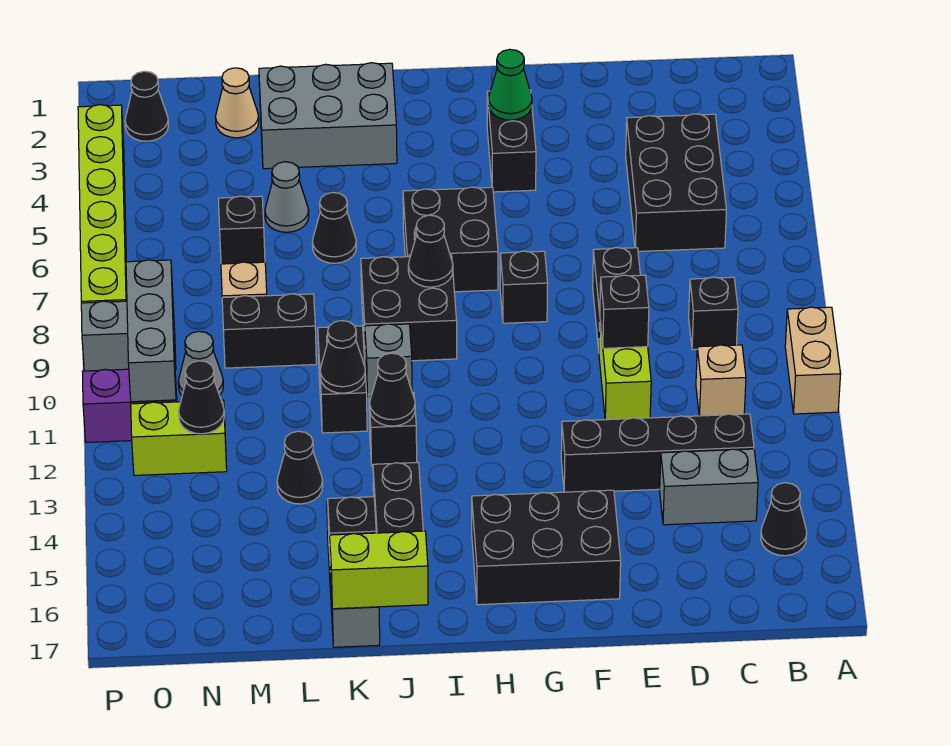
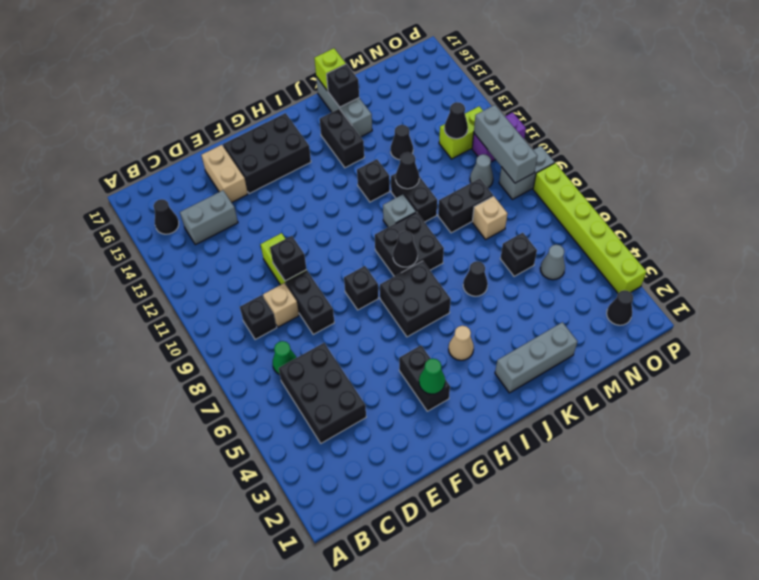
tan brick A10:A11 level 1 -> tan brick E15:E16 level 1
none -> green cone C7 level 1
tan brick C11 level 1 -> tan brick D9 level 1
black brick C13:F13 level 1 -> none
grey brick J2:L3 level 1 -> grey brick J2:L2 level 1
black cone J12 level 2 -> none
lime brick J17:K17 level 2 -> lime brick K17 level 2
grey cone L5 level 1 -> grey cone N5 level 1
tan cone M2 level 1 -> tan cone I4 level 1

